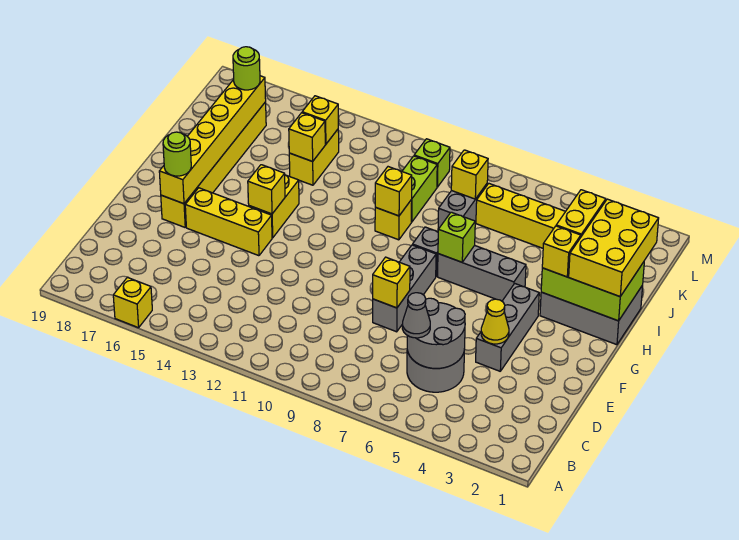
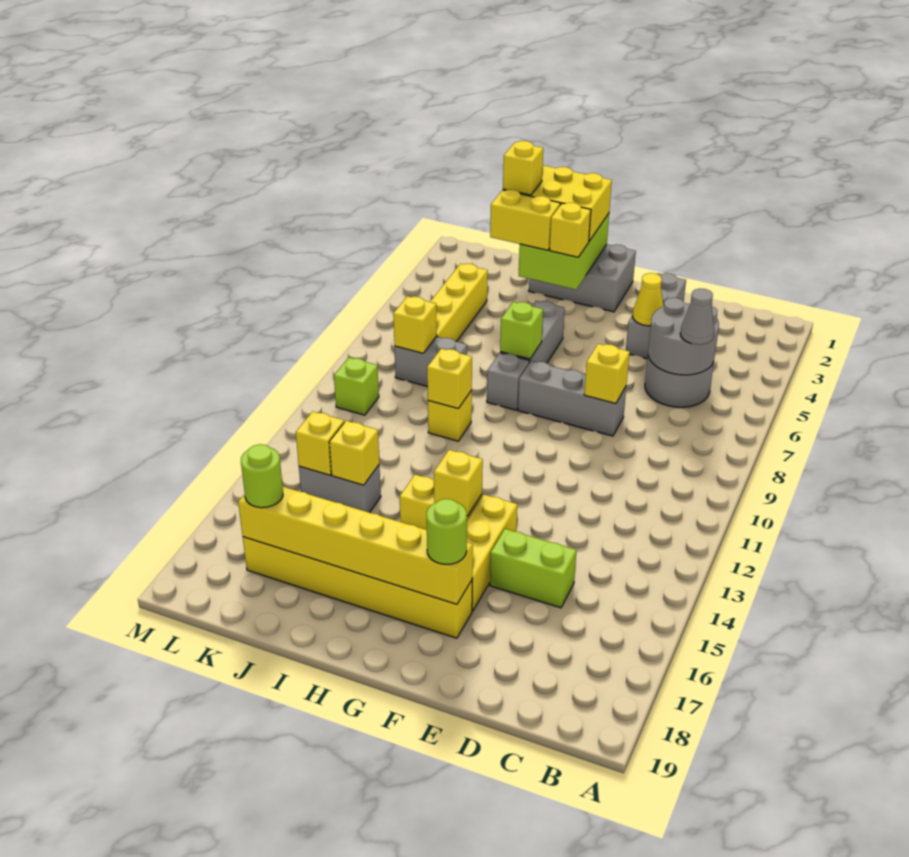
yellow brick A16 level 1 -> yellow brick J2 level 4
grey brick E4:G4 level 1 -> grey brick E2:E4 level 1
grey brick H1:I3 level 1 -> grey brick G1:I2 level 1
lime brick J10:K10 level 1 -> lime brick D15:E15 level 1
yellow brick J14:K14 level 1 -> grey brick J14:K14 level 1

